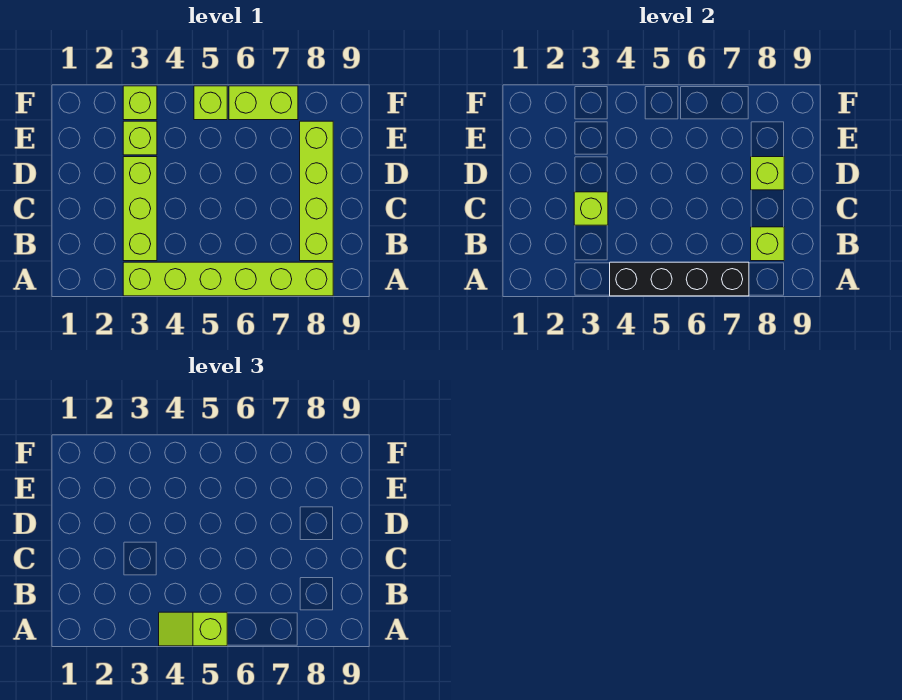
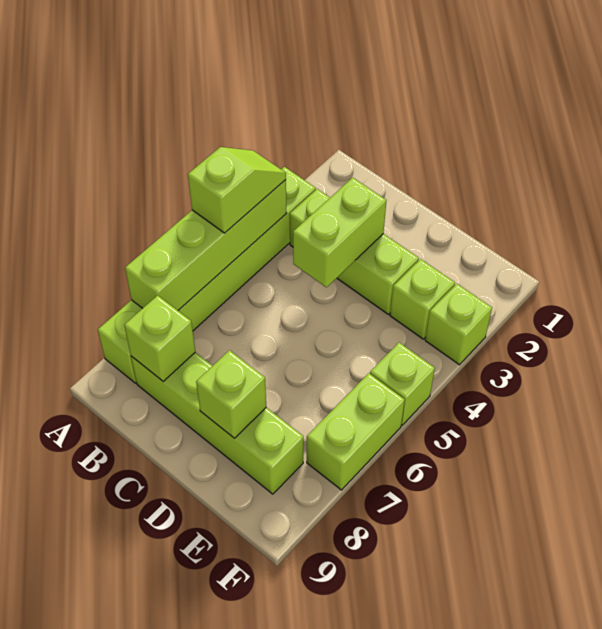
black brick A4:A7 level 2 -> lime brick A4:A7 level 2
lime brick C3 level 2 -> lime brick C3:C4 level 2

